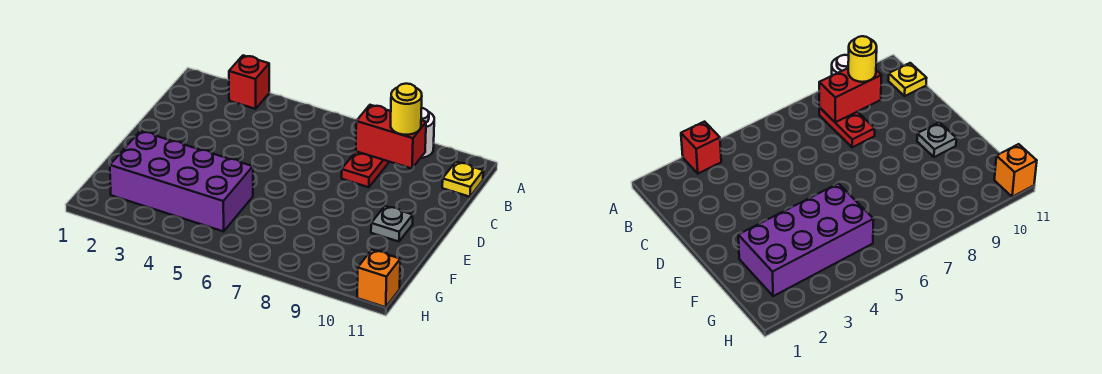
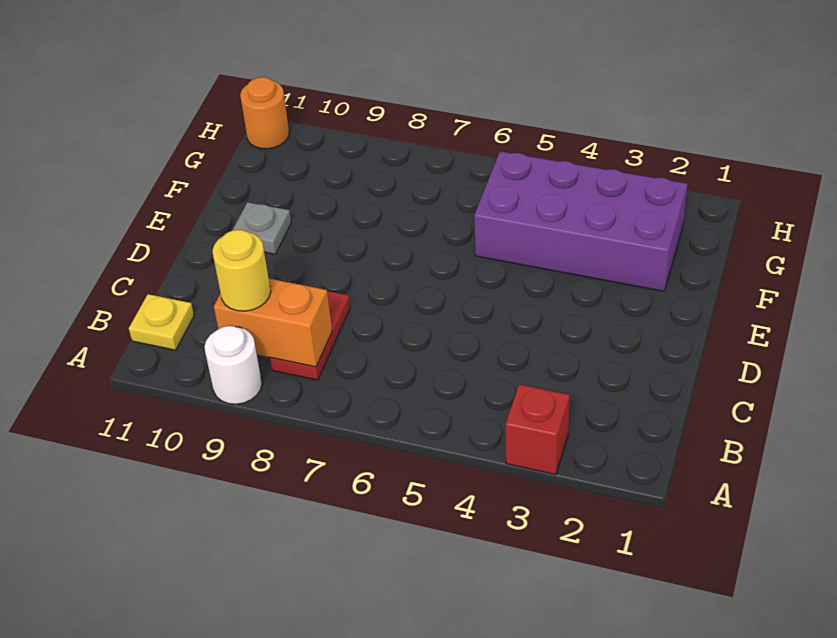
red brick B8:B9 level 2 -> orange brick B8:B9 level 2
orange brick H11 level 1 -> orange round brick H11 level 1

